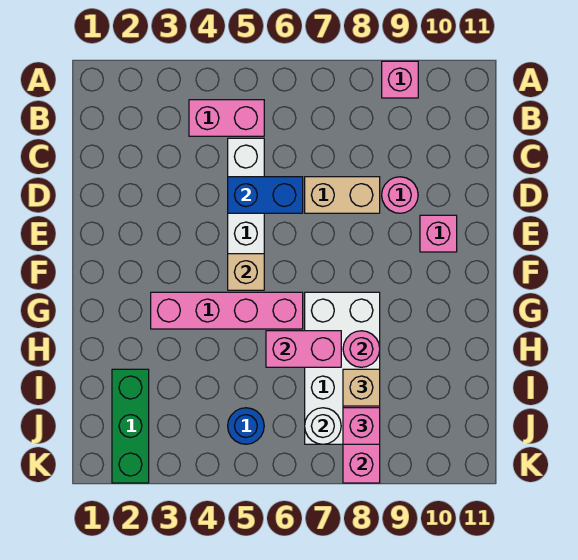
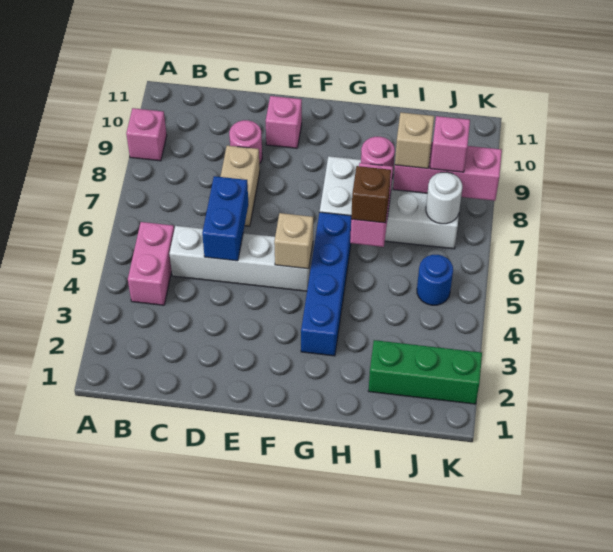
pink brick G3:G6 level 1 -> blue brick G3:G6 level 1
none -> brown brick H6 level 3

